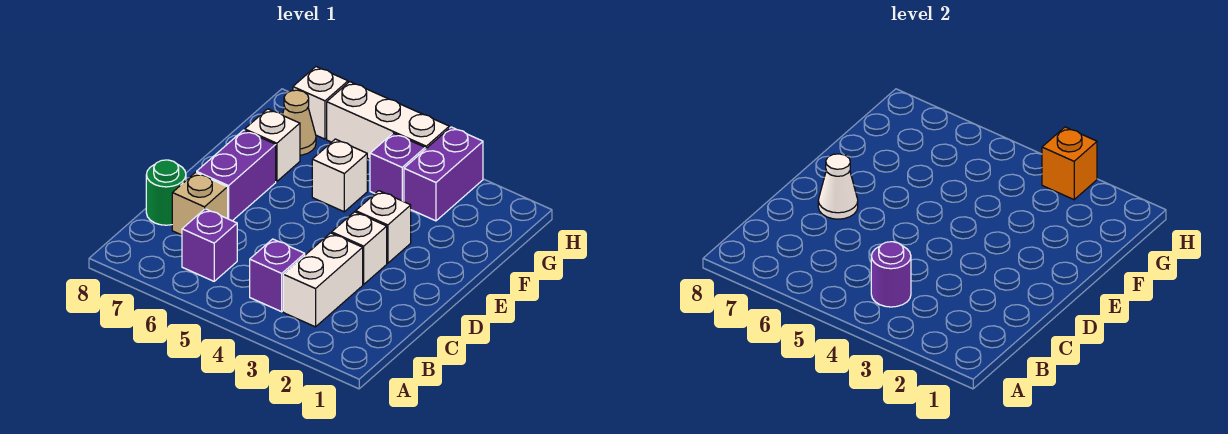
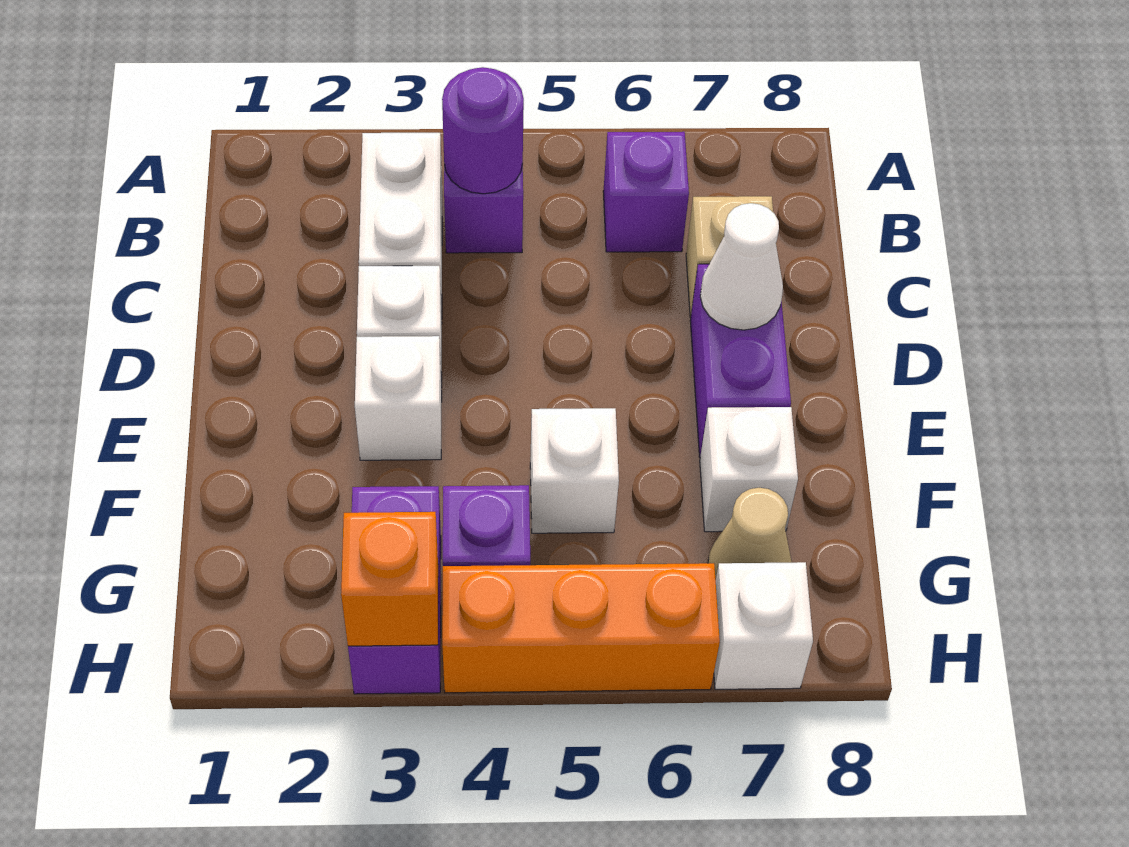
green round brick C8 level 1 -> none
white brick H4:H6 level 1 -> orange brick H4:H6 level 1

